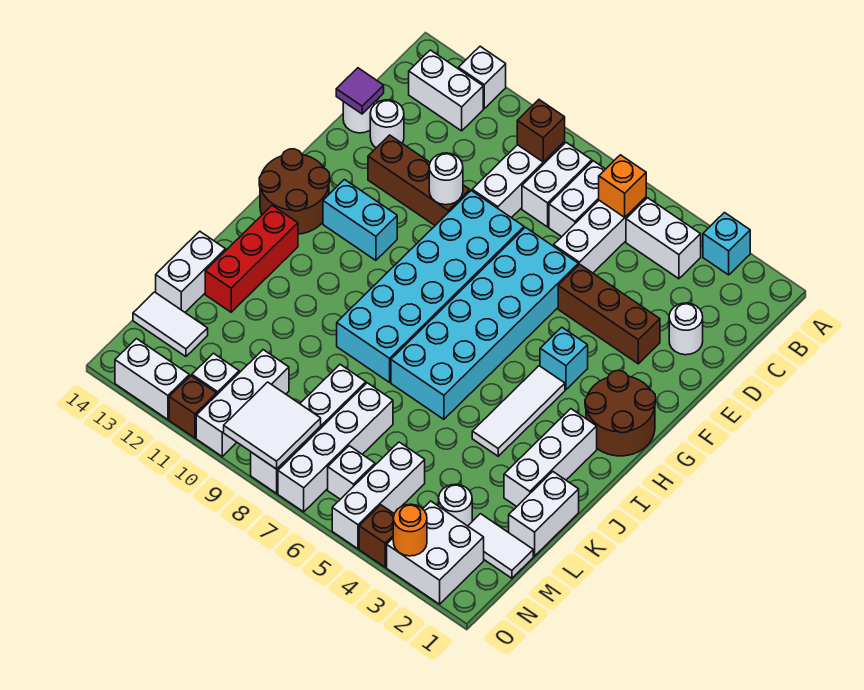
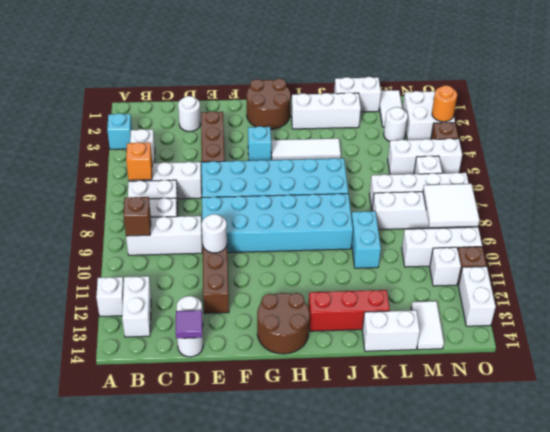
cyan brick G11:G12 level 1 -> cyan brick K9:K10 level 1

